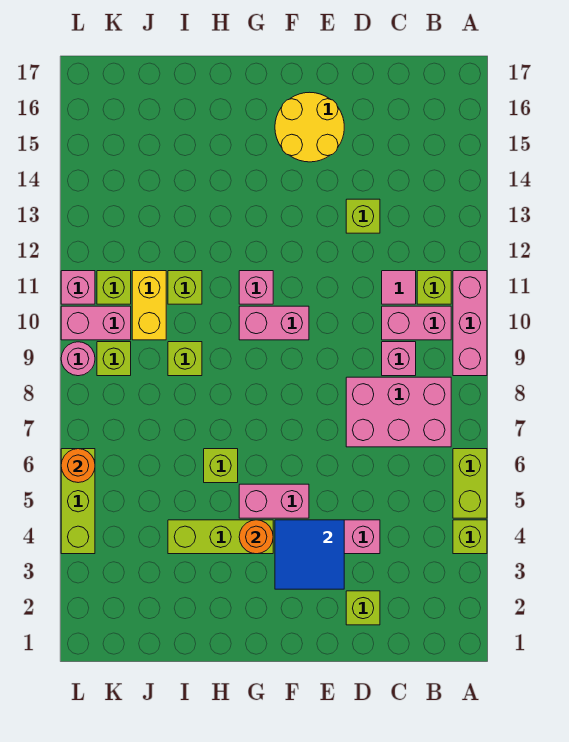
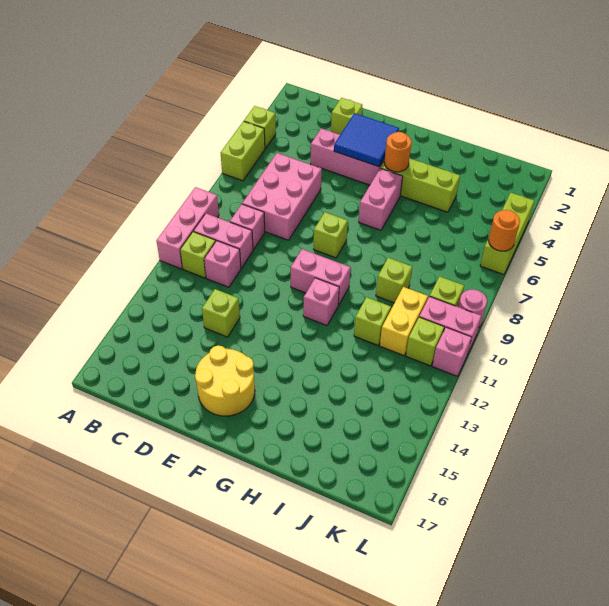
pink brick B7:D8 level 1 -> pink brick C6:D8 level 1
pink tile C11 level 1 -> pink brick C11 level 1
pink brick F5:G5 level 1 -> pink brick G5:G6 level 1
lime brick H6 level 1 -> lime brick F8 level 1

